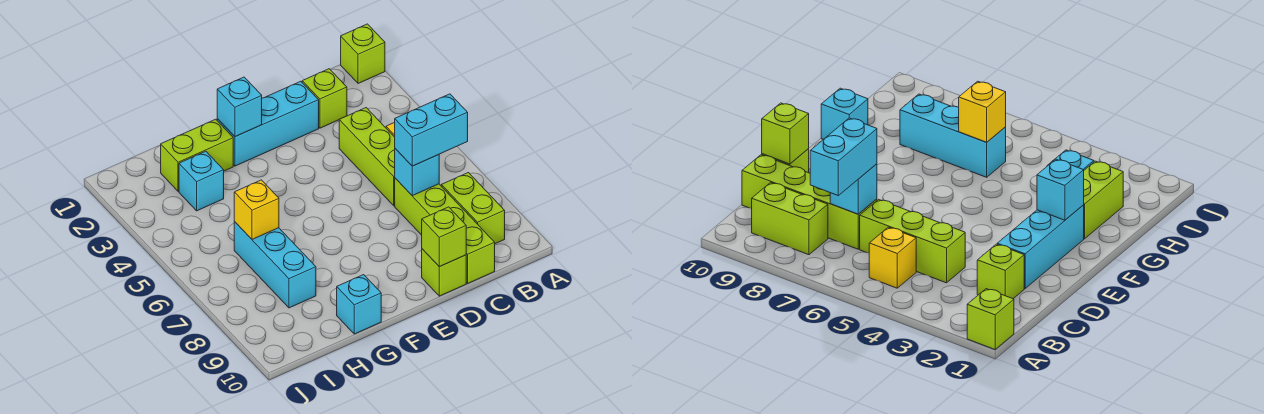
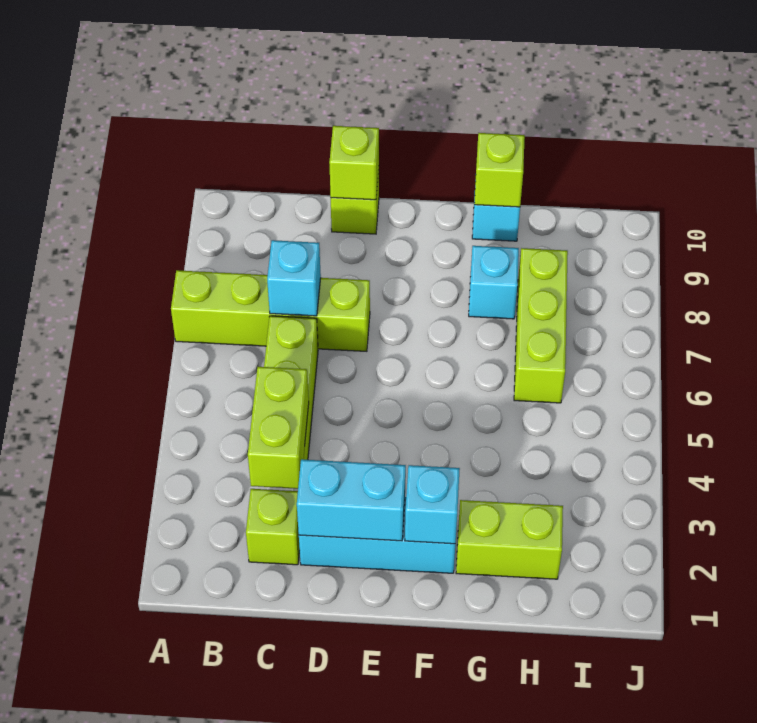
lime brick A1 level 1 -> lime brick G10 level 2
yellow brick B5 level 1 -> none
cyan brick B7:C7 level 3 -> cyan brick D2:E2 level 2
lime brick B8:B9 level 1 -> lime brick C3:C4 level 2
lime brick C7:C10 level 1 -> lime brick A7:D7 level 1
cyan brick H3 level 1 -> cyan brick G8 level 1
cyan brick H6:H8 level 1 -> lime brick H6:H8 level 1
yellow brick H6 level 2 -> none

